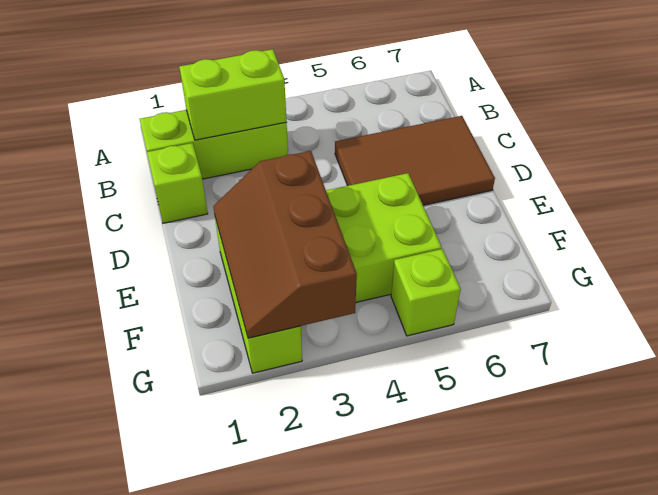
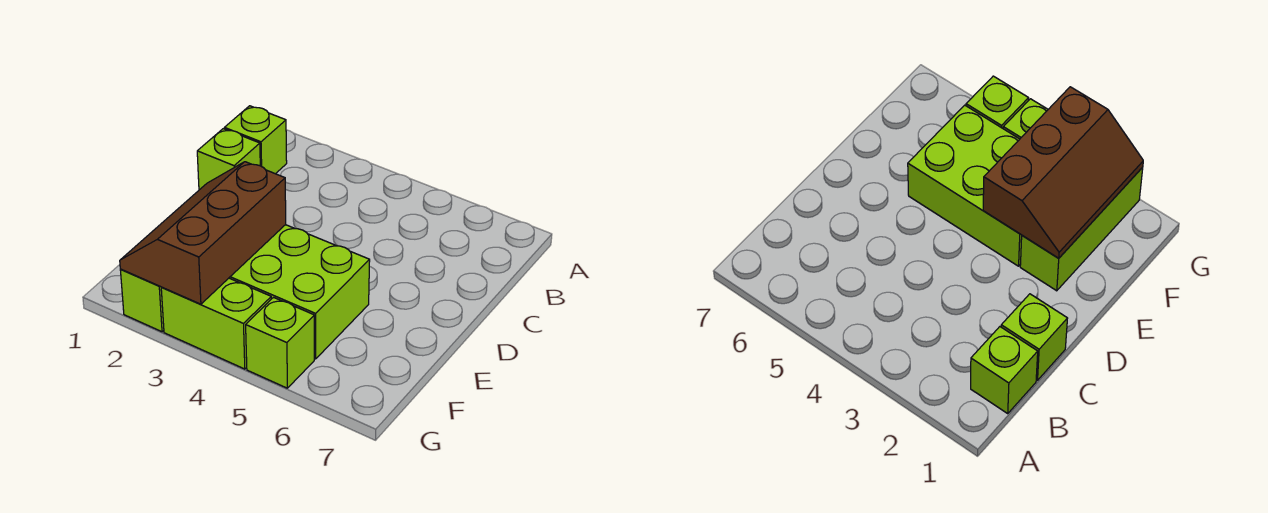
lime brick B1:B3 level 1 -> lime brick B1 level 1
lime brick B2:B3 level 2 -> lime brick G3:G4 level 1
brown tile C5:D7 level 1 -> none

